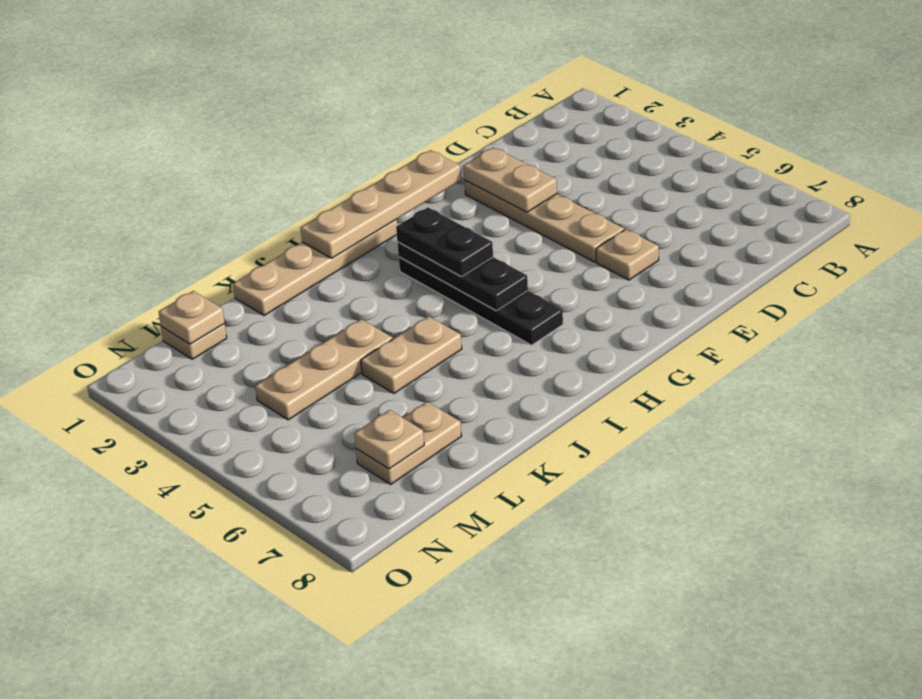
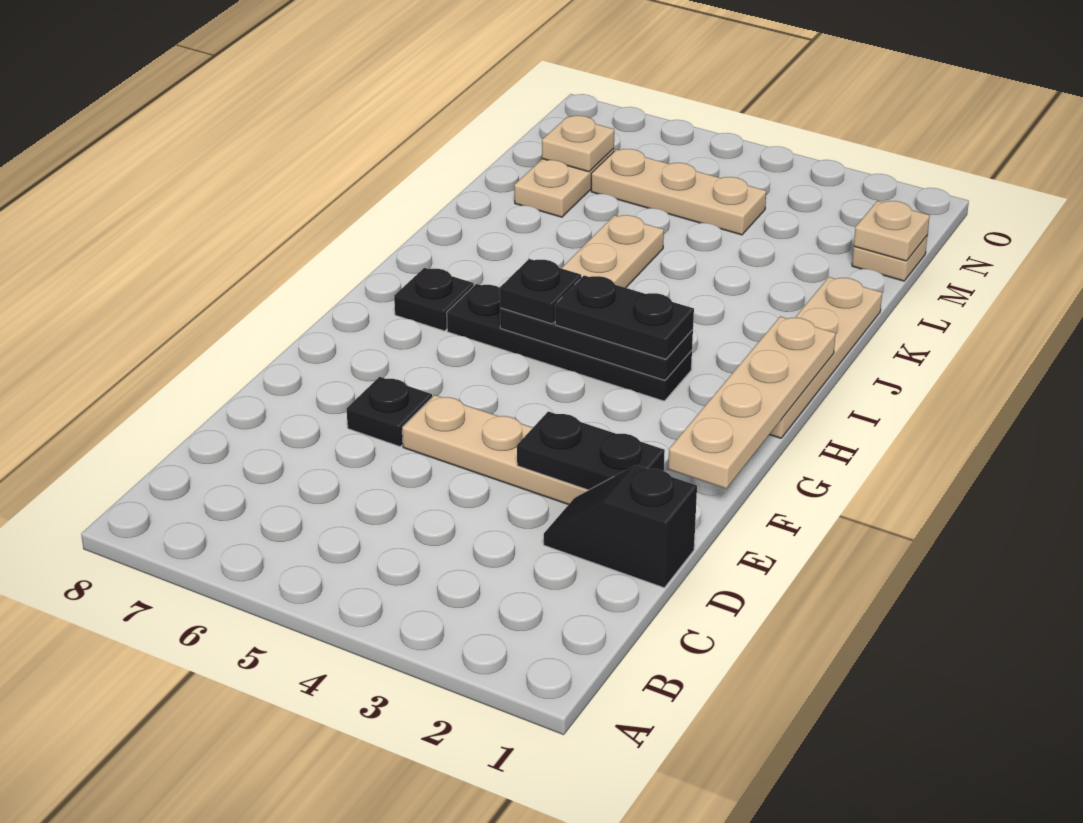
none -> black slope D1:D2 level 1 top 1
tan plate E2:E3 level 2 -> black plate E2:E3 level 2
tan plate E6 level 1 -> black plate E6 level 1
none -> black plate H5 level 3
none -> black plate H7 level 1
tan plate K4:M4 level 1 -> tan plate M4:M6 level 1

